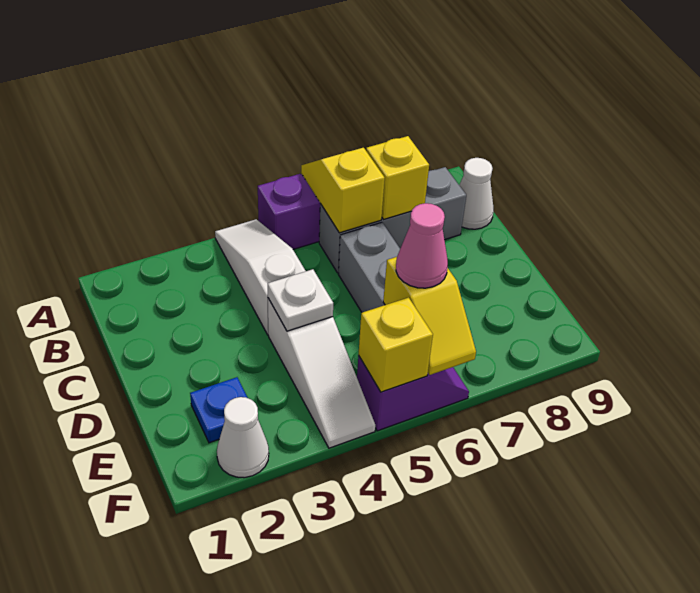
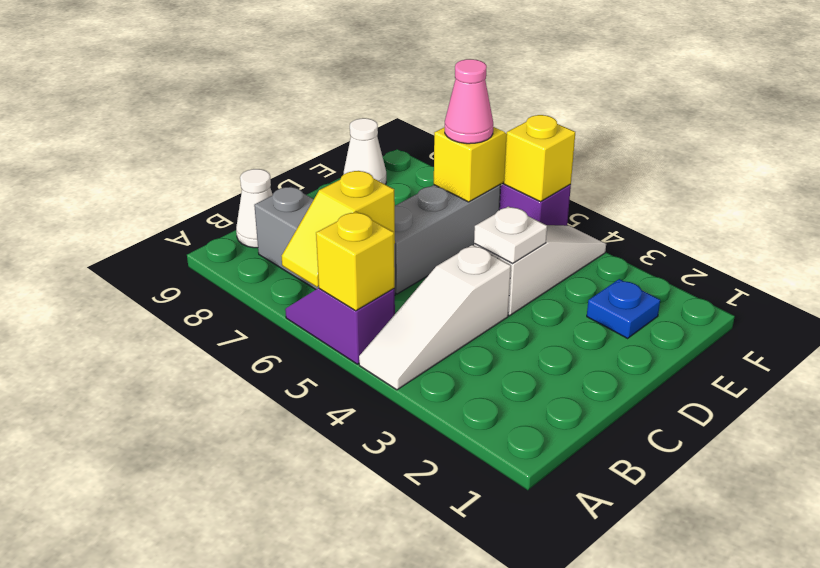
yellow brick B7 level 2 -> yellow brick A5 level 2
white cone F2 level 1 -> white cone E9 level 1

